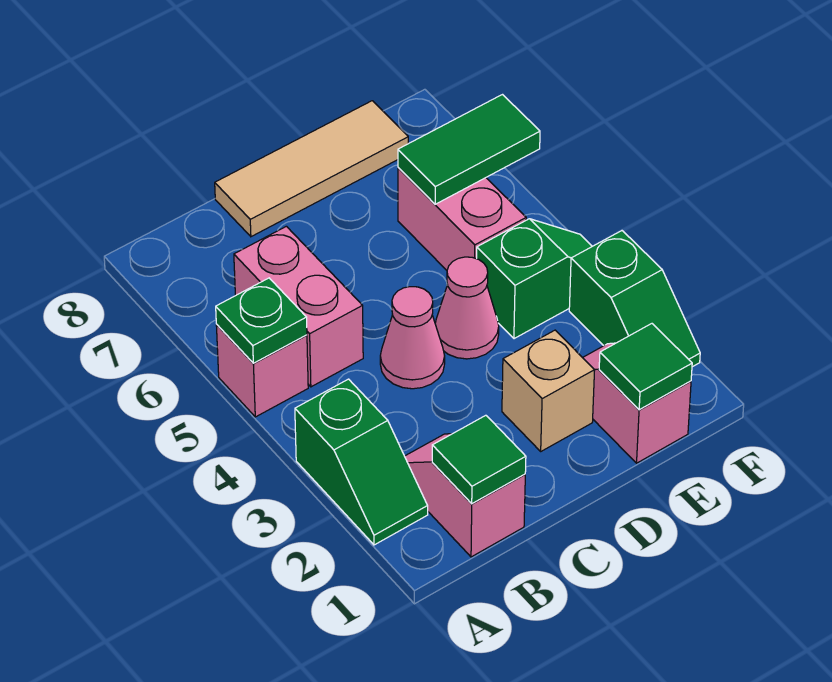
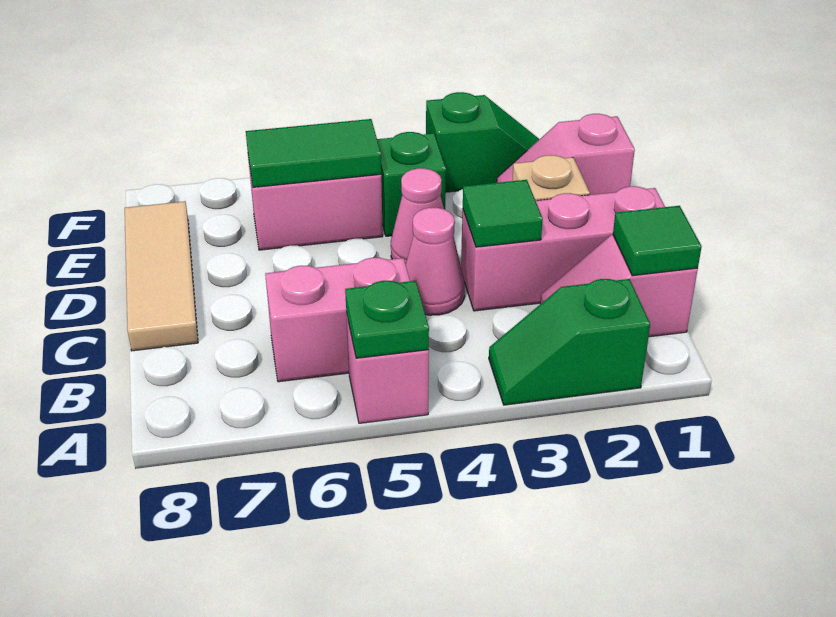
green slope A2:A3 level 1 top 3 -> green slope A2:A3 level 1 top 2
none -> pink brick C1:C3 level 1
green tile E1 level 2 -> green tile C3 level 2
green tile E6:F6 level 2 -> green tile E5:E6 level 2

